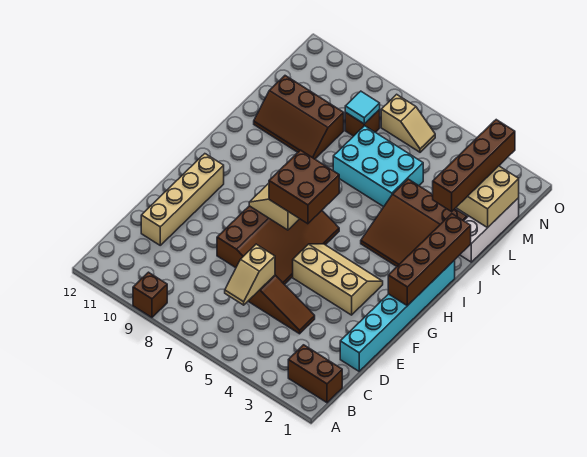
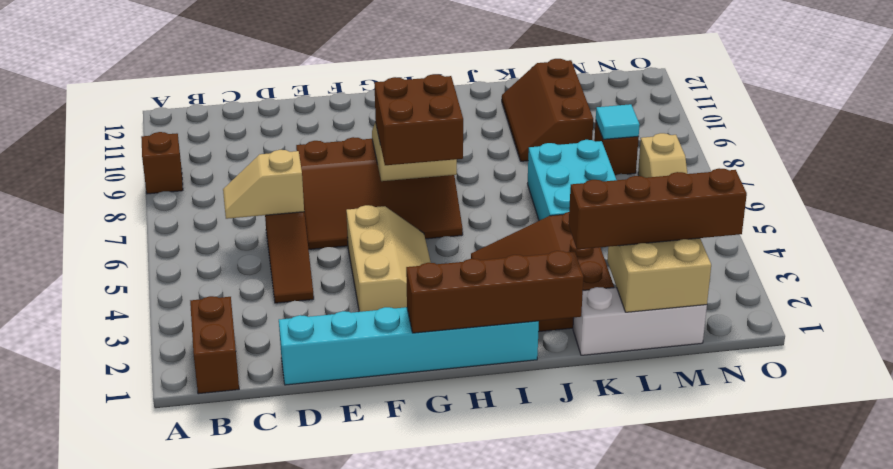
tan brick D11:G11 level 1 -> none

